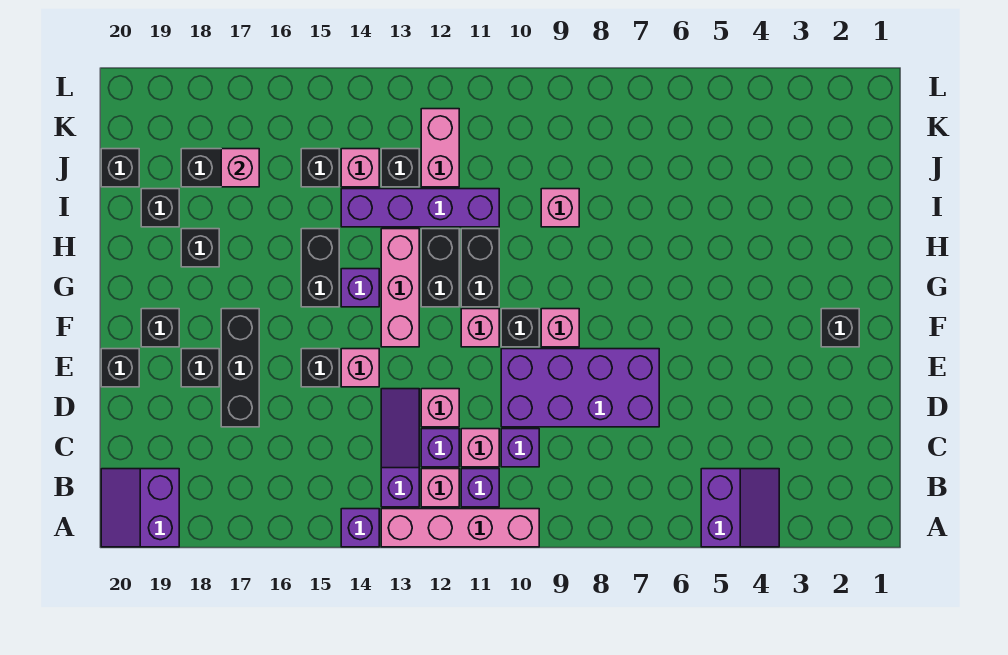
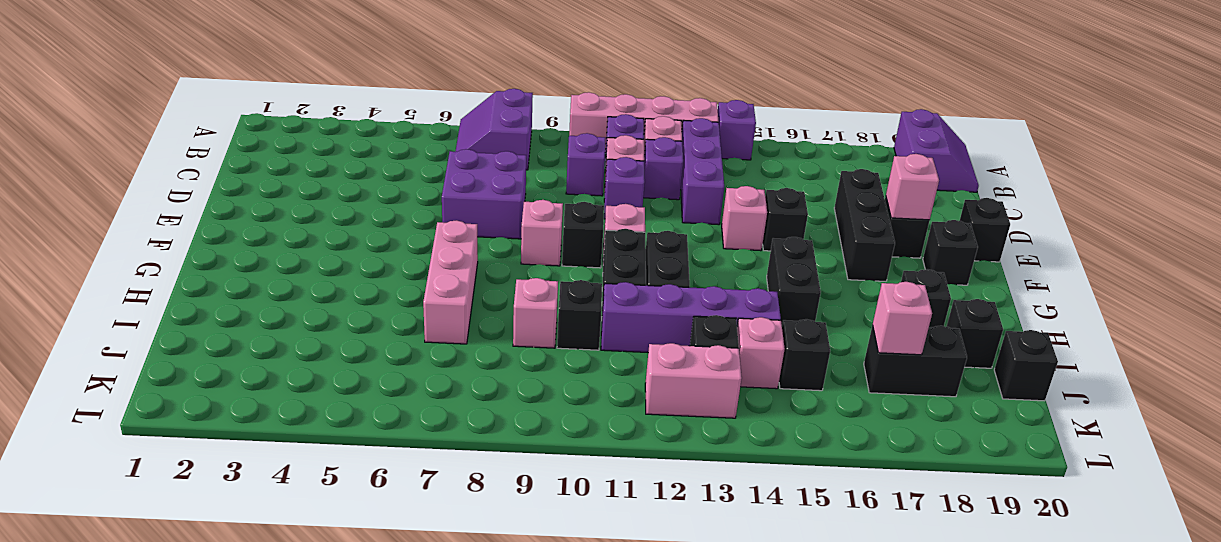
purple slope A4:B5 level 1 top 5 -> purple slope A7:B8 level 1 top 8
purple slope B13:D13 level 1 top B -> purple brick B13:D13 level 1
purple brick D7:E10 level 1 -> purple brick D7:E8 level 1
pink brick D12 level 1 -> pink brick E18 level 2
black brick F2 level 1 -> black brick I10 level 1
pink brick F13:H13 level 1 -> pink brick G7:I7 level 1
purple brick G14 level 1 -> purple brick D11 level 1
pink brick J12:K12 level 1 -> pink brick K12:K13 level 1

